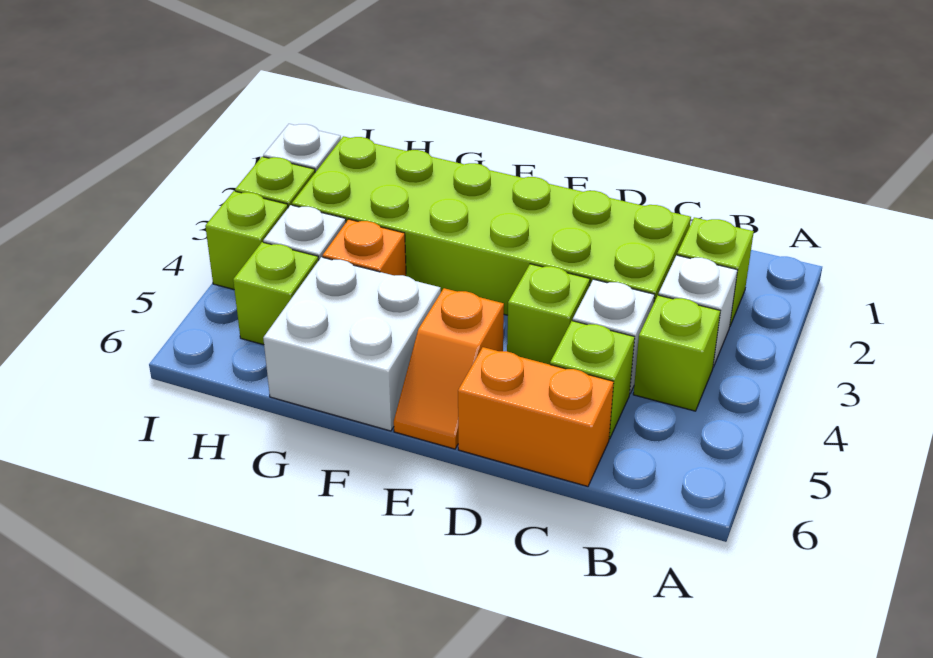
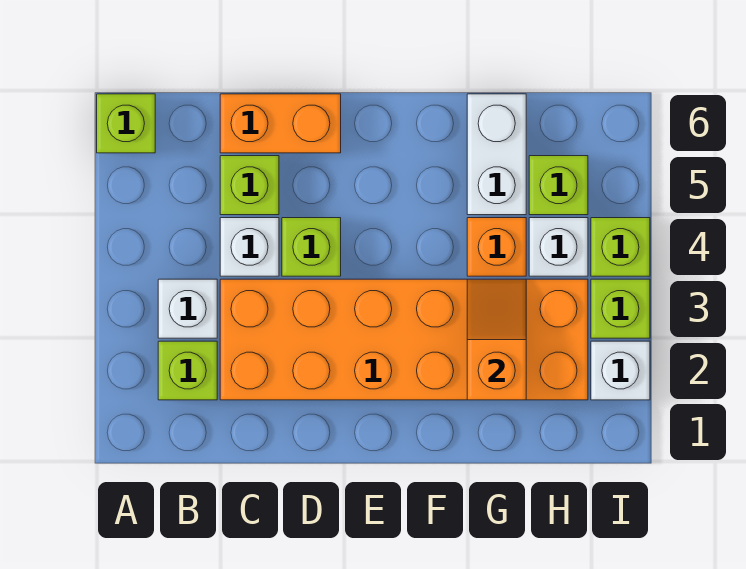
lime brick B4 level 1 -> lime brick A6 level 1
lime brick C2:H3 level 1 -> orange brick C2:H3 level 1
orange slope E5:E6 level 1 top 5 -> orange slope G2:G3 level 2 top 2
white brick F5:G6 level 1 -> white brick G5:G6 level 1

